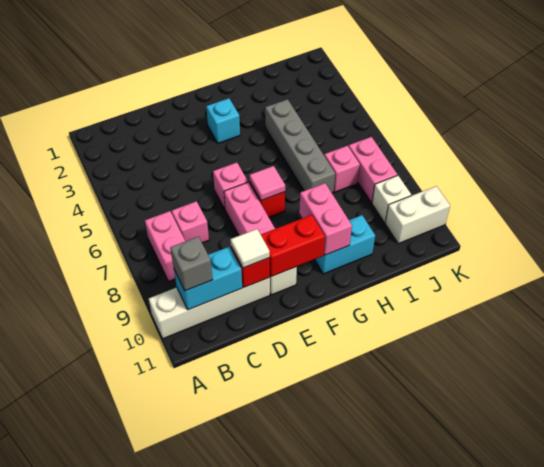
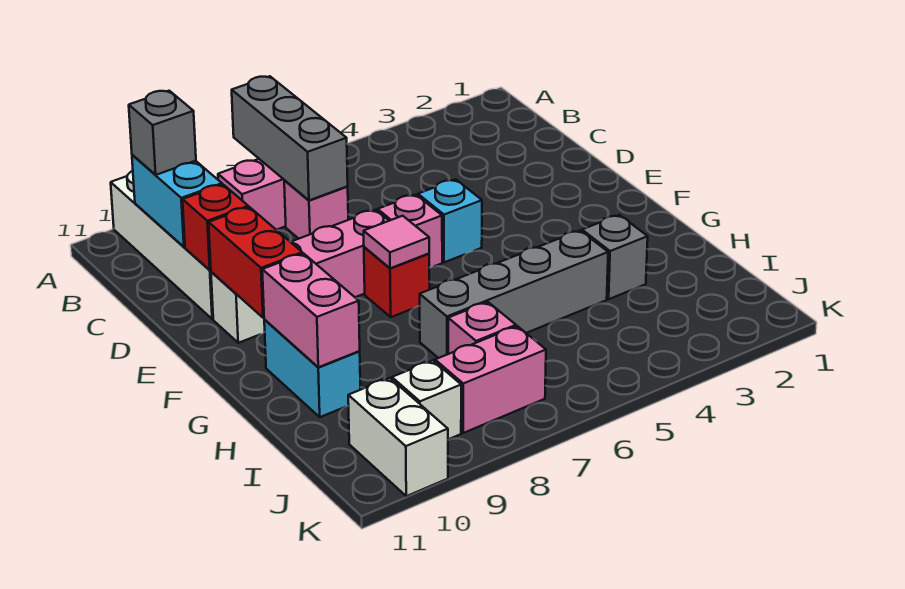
none -> grey brick A7:C7 level 2
white tile D10 level 3 -> none
cyan brick F3 level 1 -> cyan brick E5 level 1
pink brick G9:G10 level 2 -> pink brick G10:H10 level 2
none -> grey brick H3 level 1

